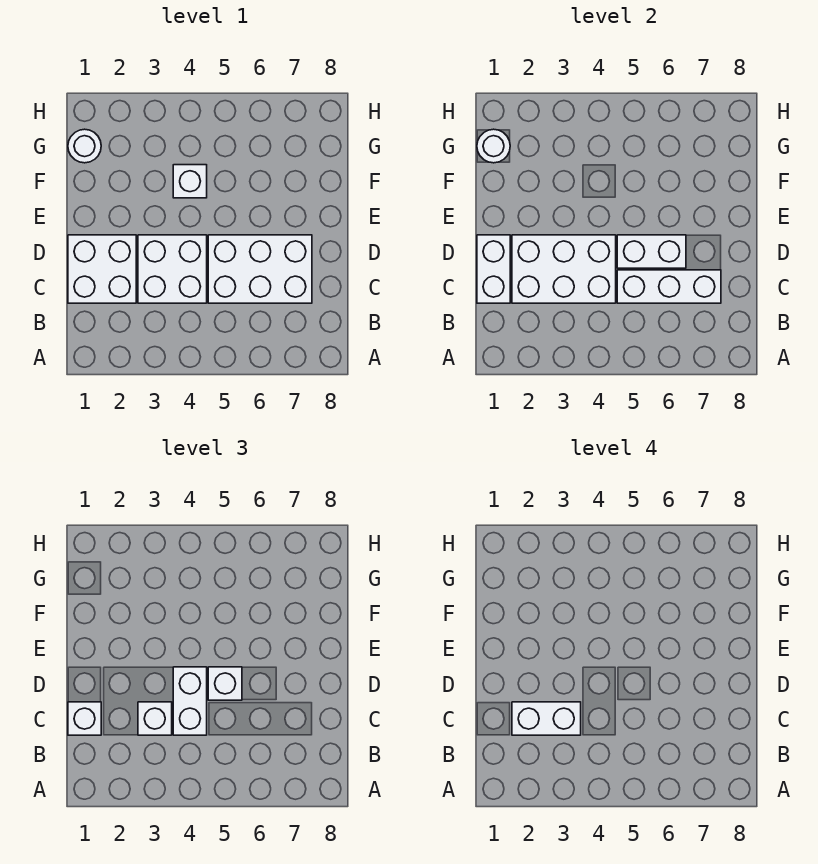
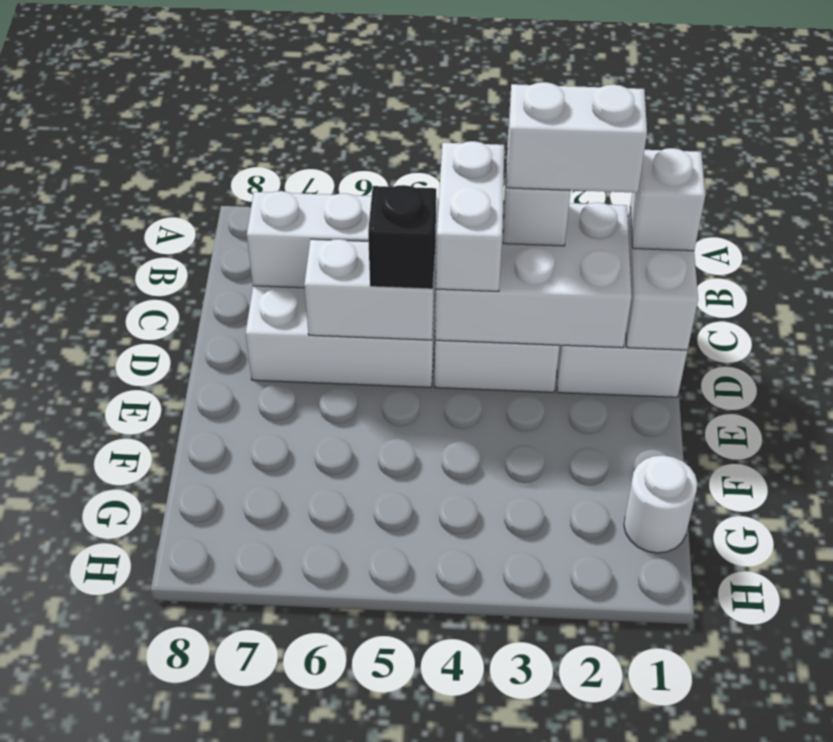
white brick D5 level 3 -> black brick D5 level 3
white brick F4 level 1 -> none
white round brick G1 level 2 -> none

